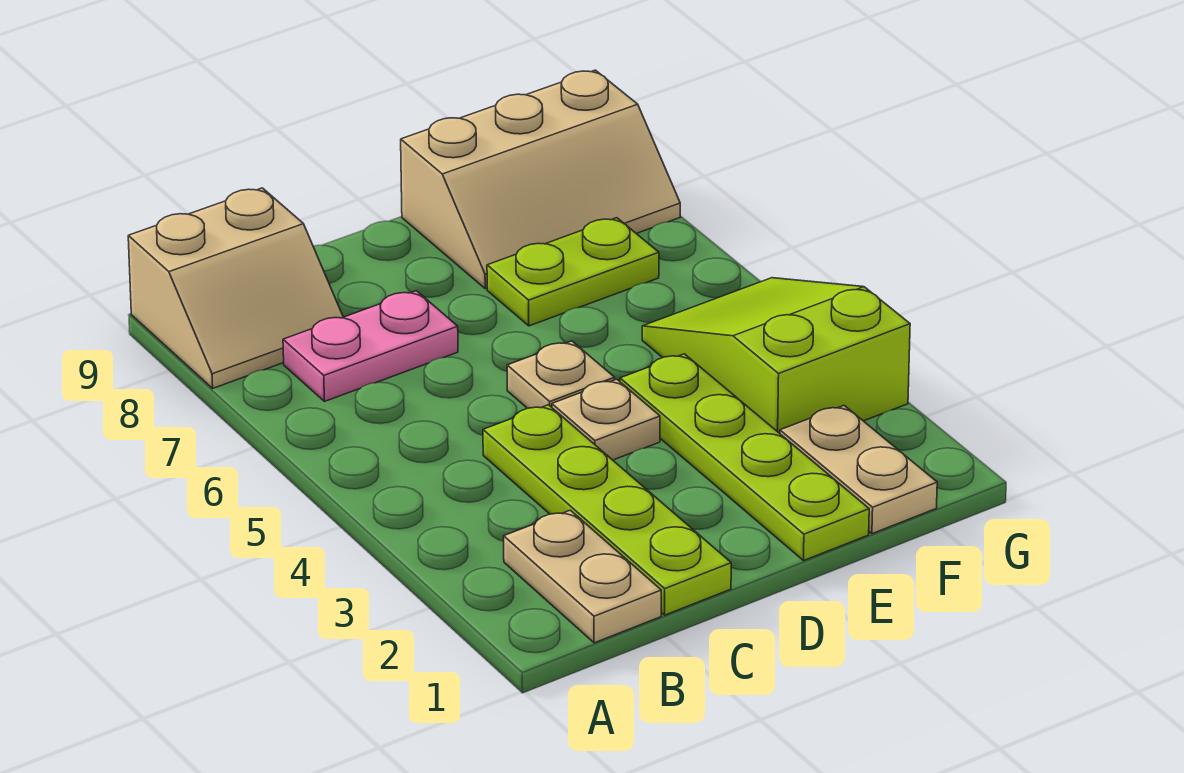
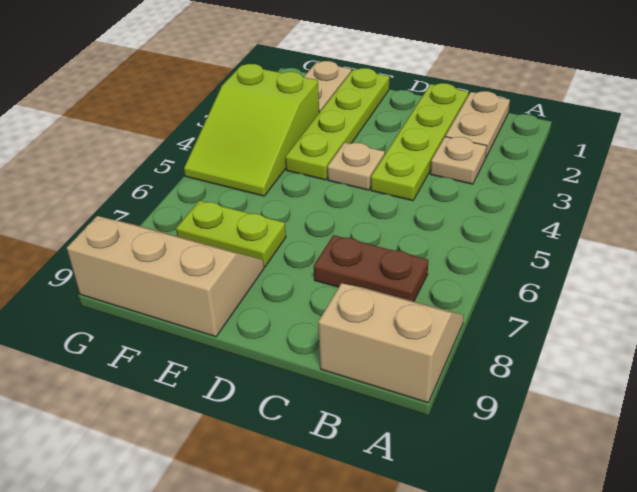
pink plate B7:C7 level 1 -> brown plate B7:C7 level 1
tan plate D5 level 1 -> tan plate B3 level 1

